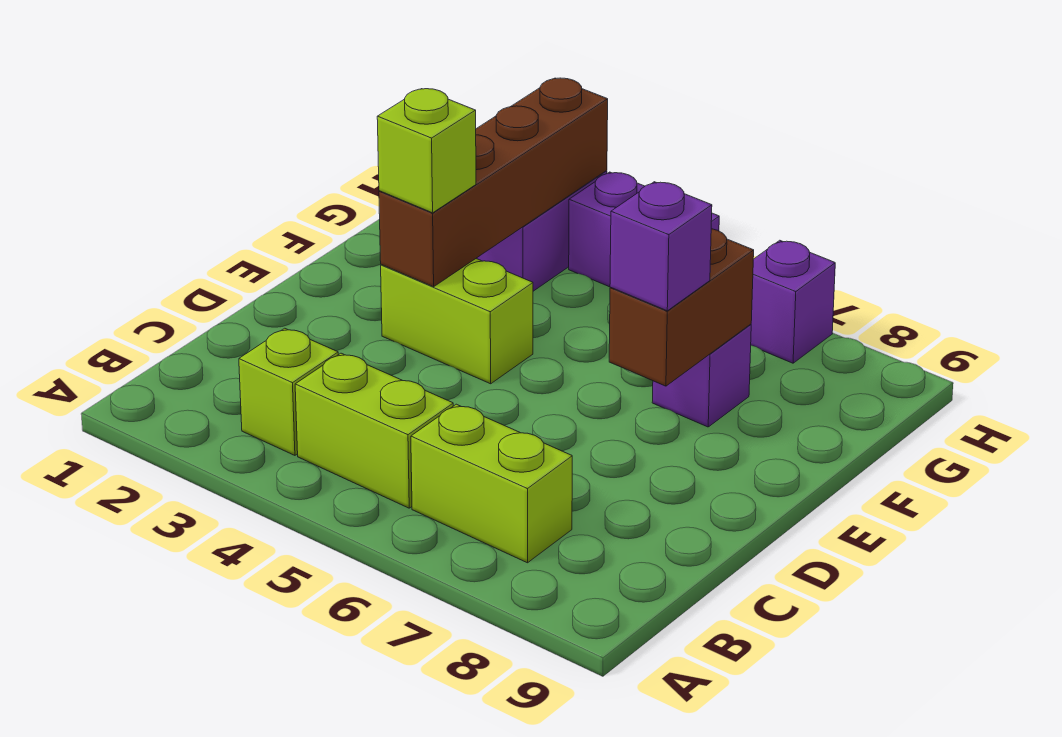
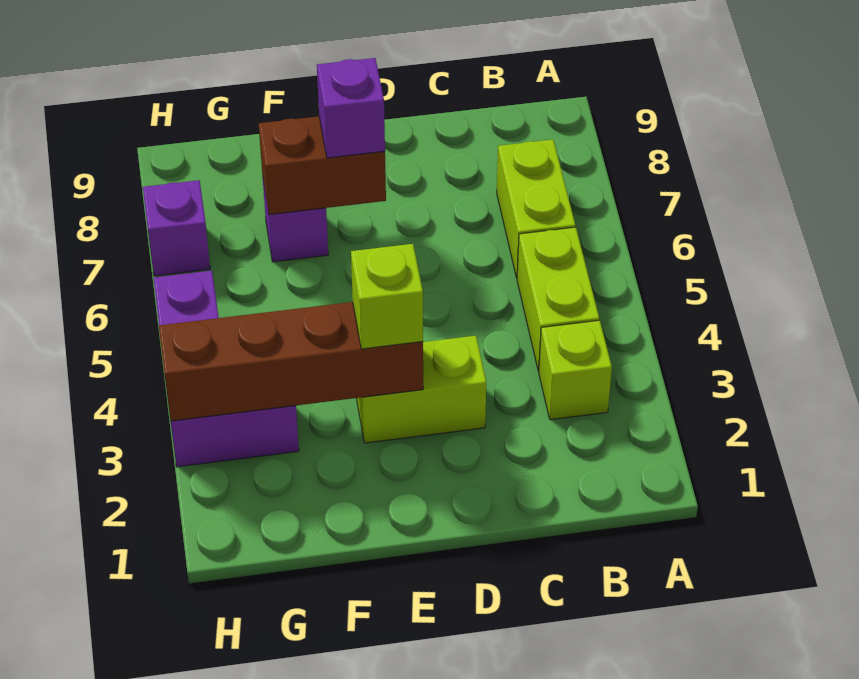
lime brick E3:E4 level 1 -> lime brick D3:E3 level 1

